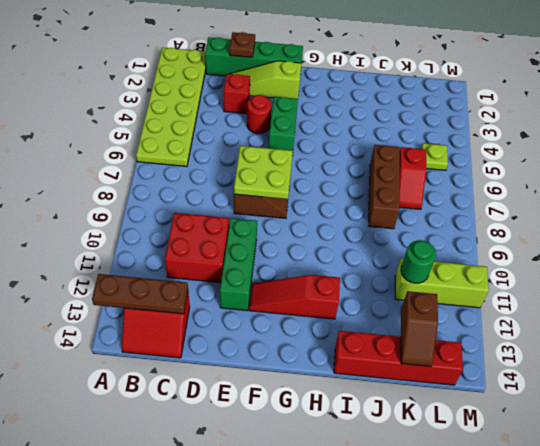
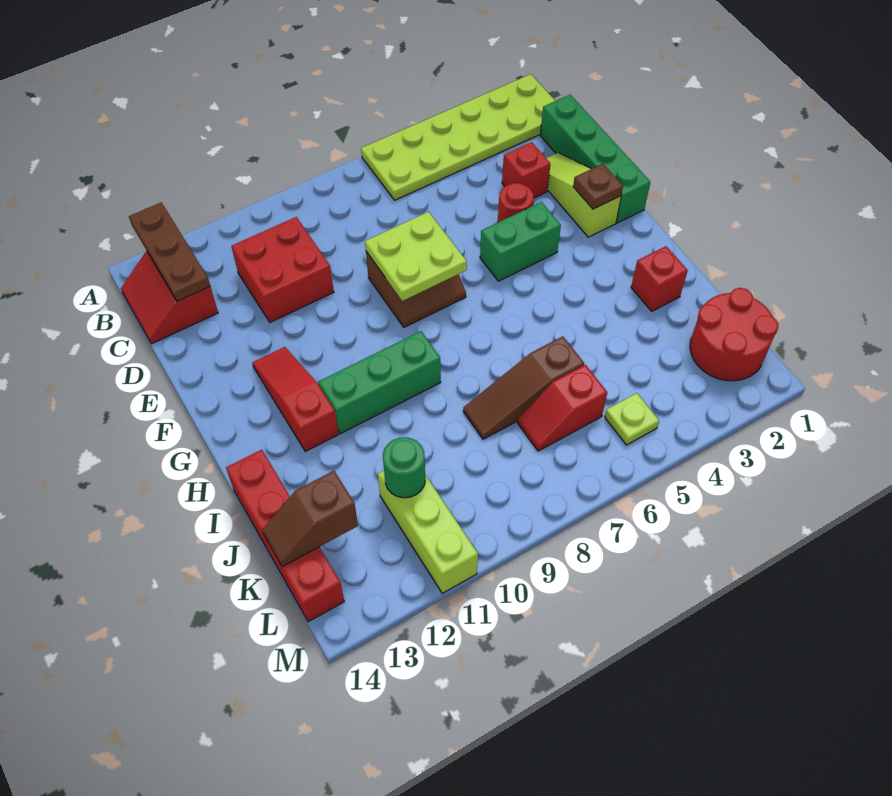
brown plate D1 level 2 -> brown plate F2 level 2
green brick E10:E12 level 1 -> green brick H9:H11 level 1
none -> red brick I2 level 1
brown brick J6:J8 level 1 -> brown slope J6:J8 level 1 top 6
none -> red round brick K1:L2 level 1

